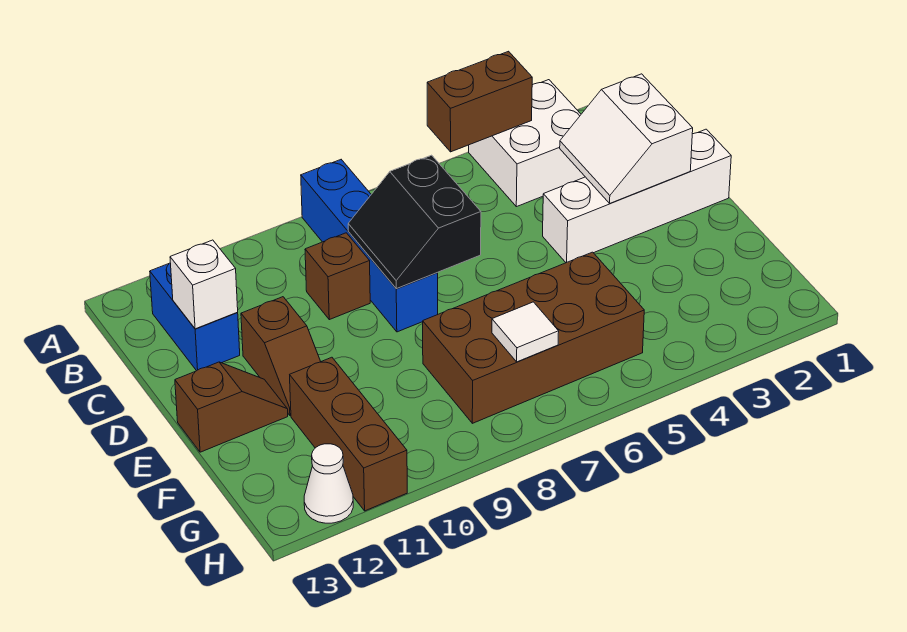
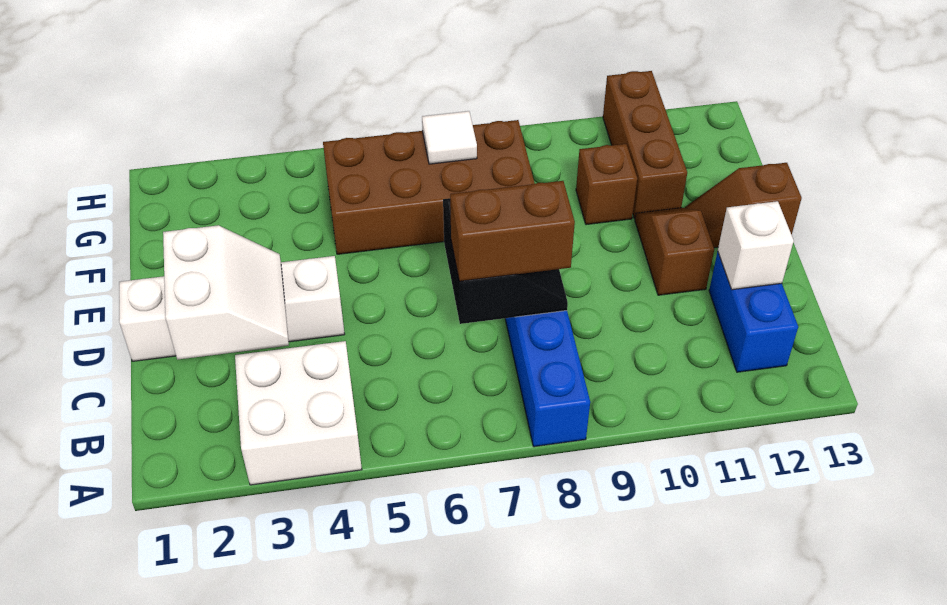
brown brick A4:A5 level 2 -> brown brick C7:C8 level 3
brown brick C9 level 1 -> brown brick F10 level 1
white cone H12 level 1 -> none

